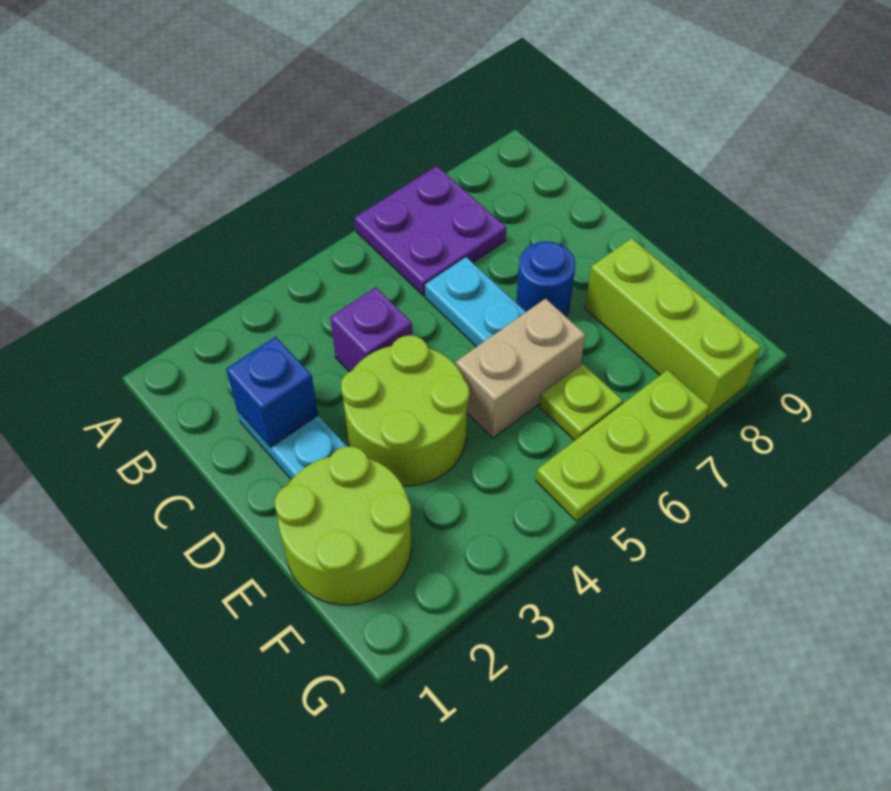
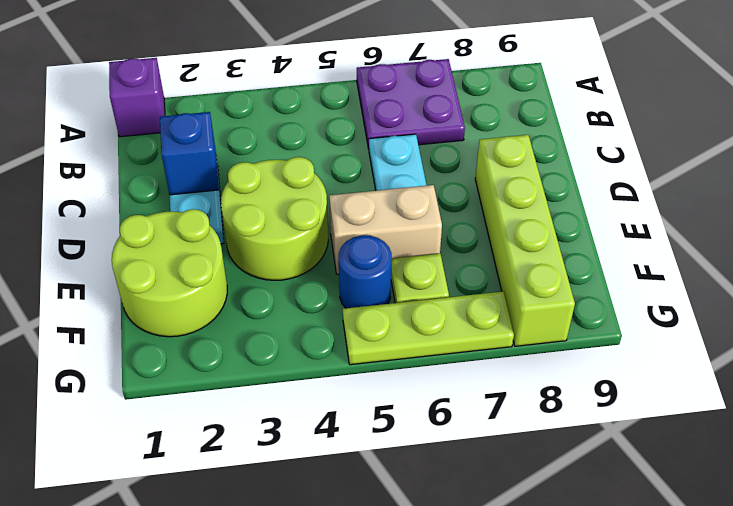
purple brick C4 level 1 -> purple brick A1 level 1
blue round brick D7 level 1 -> blue round brick F5 level 1
lime brick E8:G8 level 1 -> lime brick D8:G8 level 1

